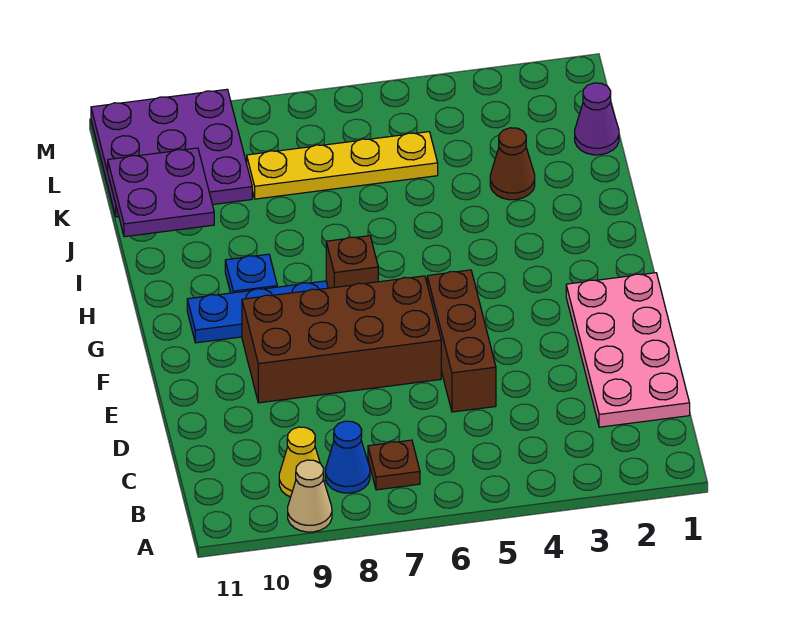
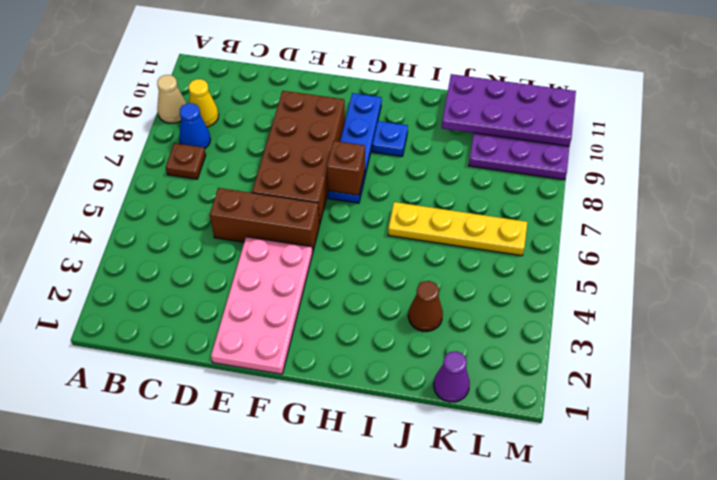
pink plate C1:F2 level 1 -> pink plate E1:F4 level 1
purple plate J10:K11 level 2 -> purple plate J10:M11 level 2
yellow plate K5:K8 level 1 -> yellow plate I6:L6 level 1

